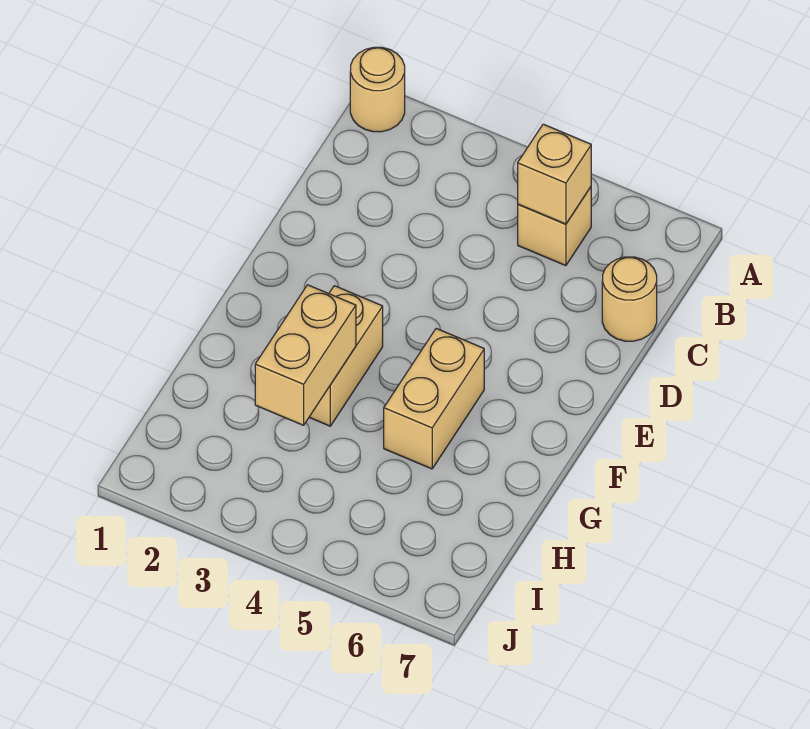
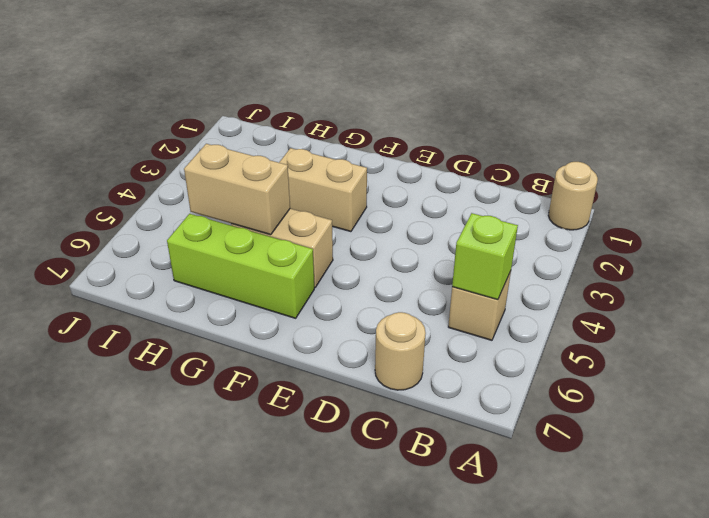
tan brick B5 level 2 -> lime brick B5 level 2
none -> lime brick F6:H6 level 1
tan brick G3:H3 level 2 -> tan brick G5:H5 level 2

